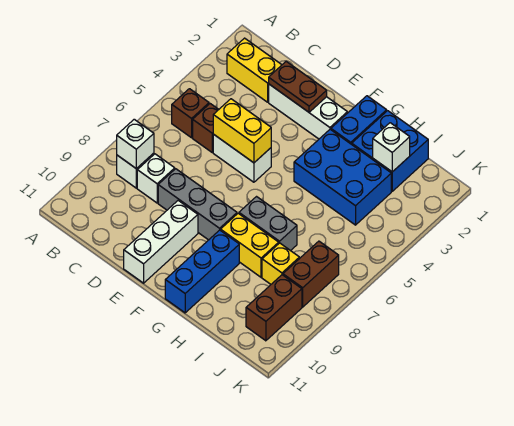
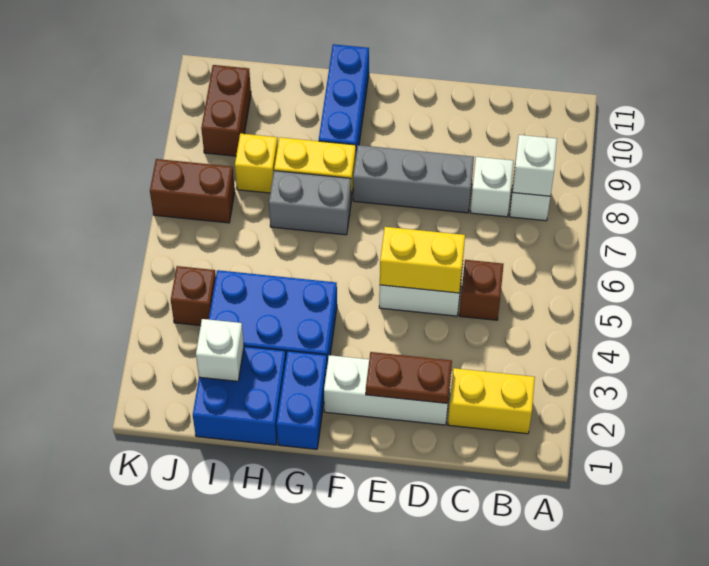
brown brick B5 level 1 -> brown brick J4 level 1
white brick E9:E11 level 1 -> none
brown brick J7:J8 level 1 -> brown brick J7:K7 level 1

